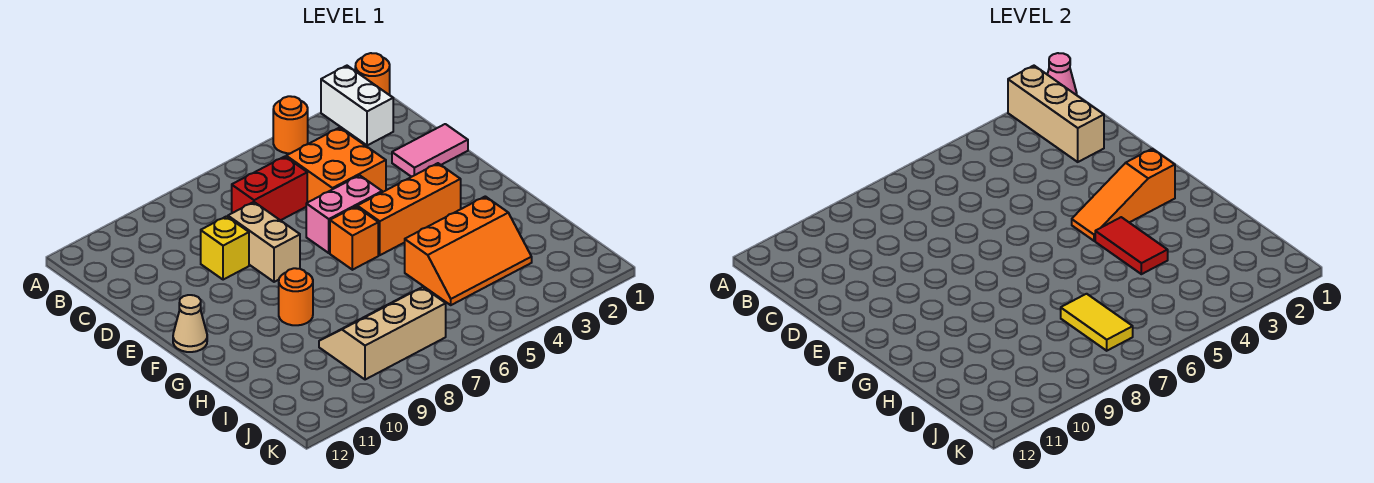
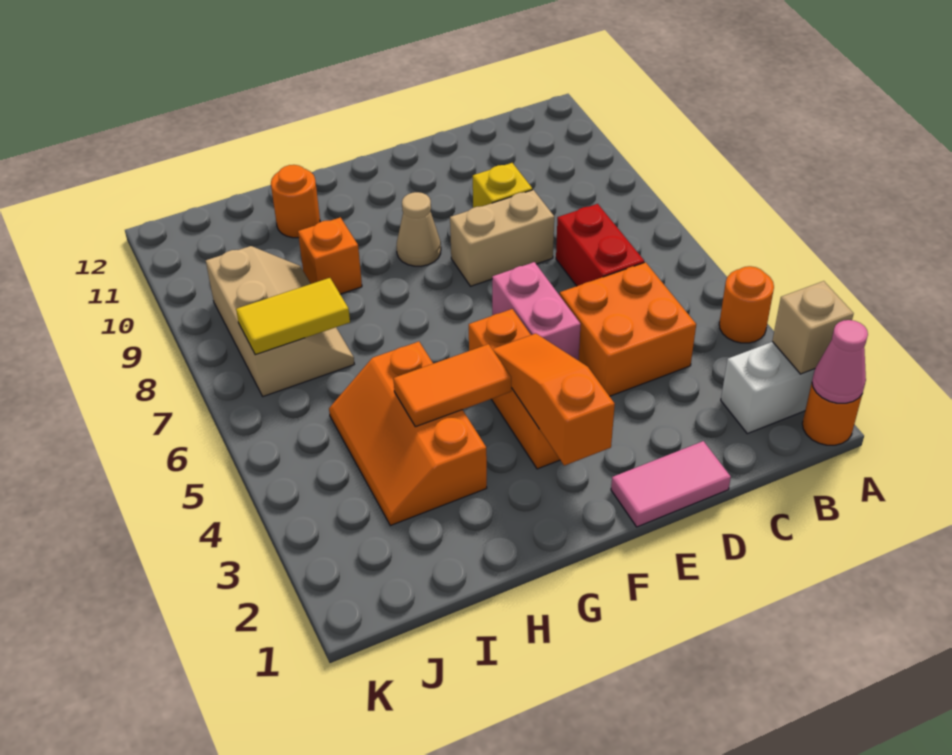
tan brick A2:C2 level 2 -> tan brick A2 level 2
pink tile D1:D2 level 1 -> pink tile D1:E1 level 1
orange brick F6 level 1 -> orange brick H9 level 1
tan cone F12 level 1 -> tan cone F9 level 1
red tile G4:H4 level 2 -> orange tile G4:H4 level 2
orange round brick G9 level 1 -> orange round brick H11 level 1

